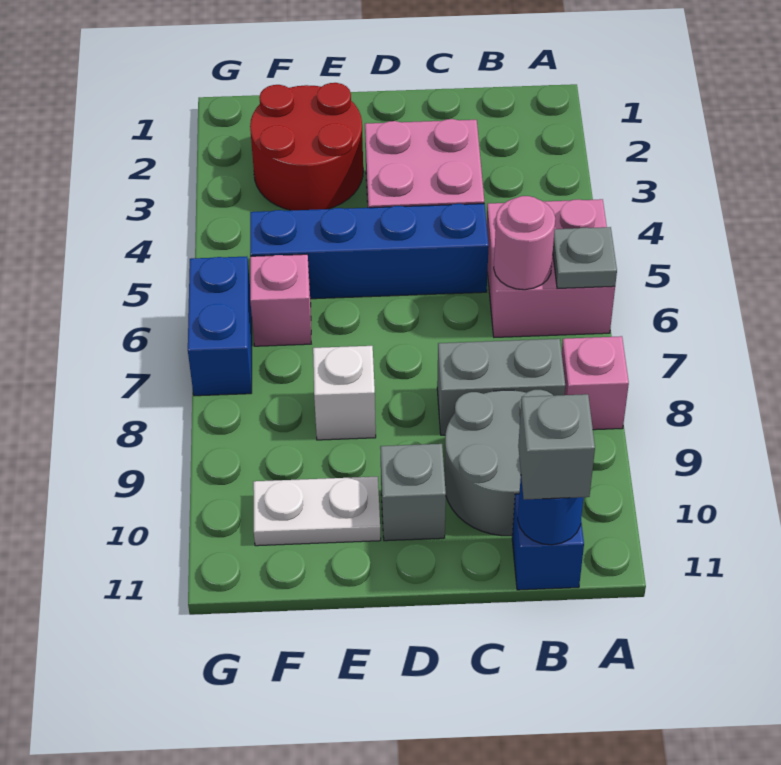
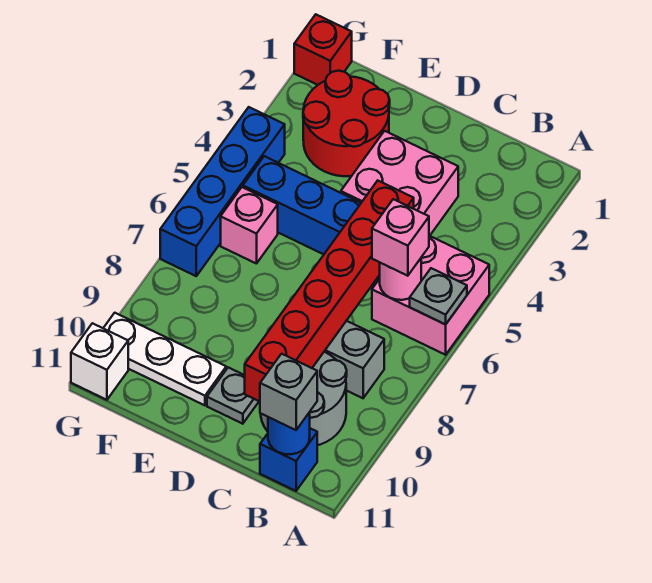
pink brick A8 level 1 -> pink brick B6 level 3
none -> red brick C5:C10 level 2
grey brick D10 level 1 -> grey plate D10 level 1
white brick E8 level 1 -> white brick G11 level 1
white plate E10:F10 level 1 -> white plate E10:G10 level 1
none -> red brick G1 level 1
blue brick G6:G7 level 1 -> blue brick G4:G7 level 1

